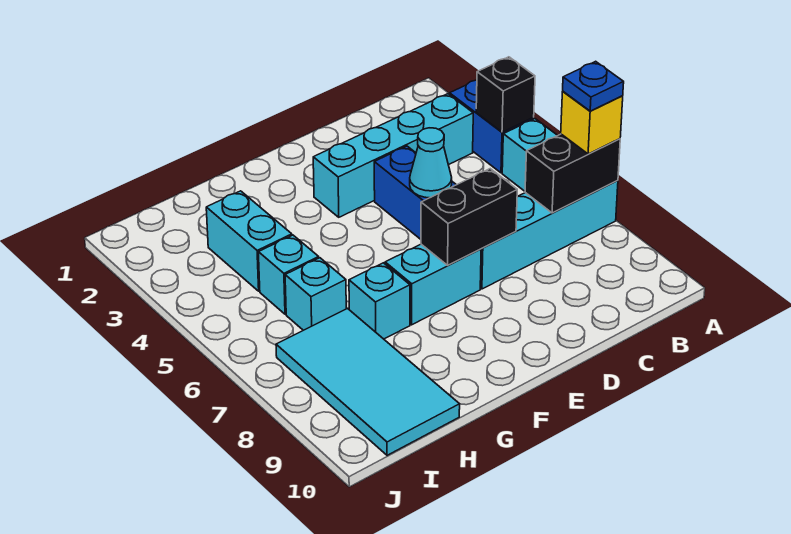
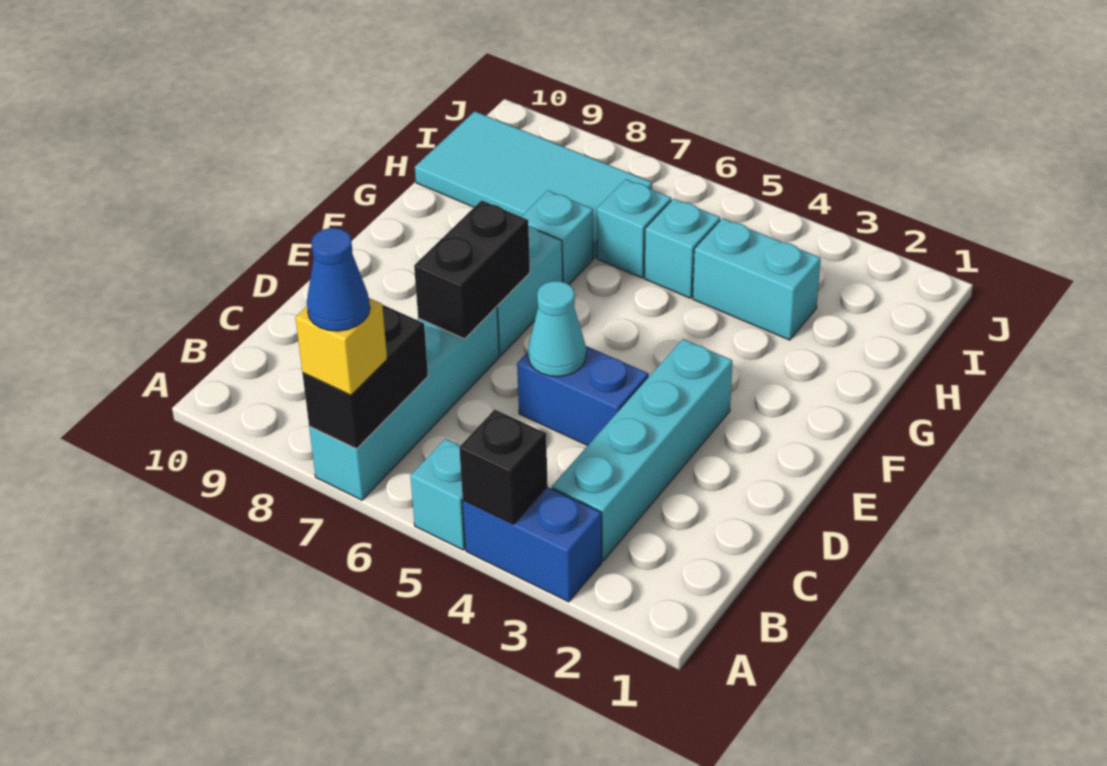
blue plate A7 level 4 -> blue cone A7 level 4

